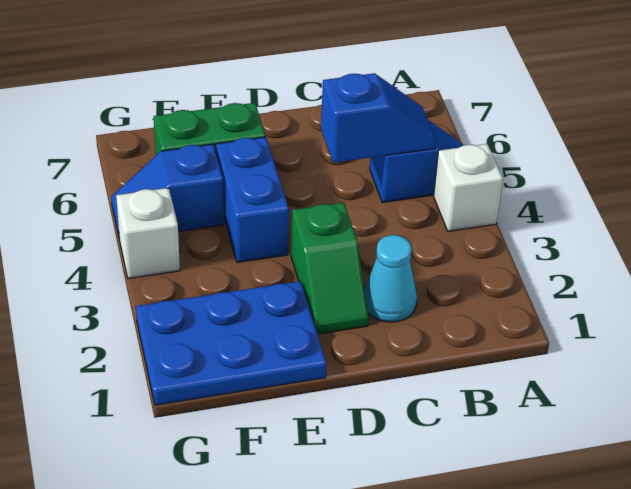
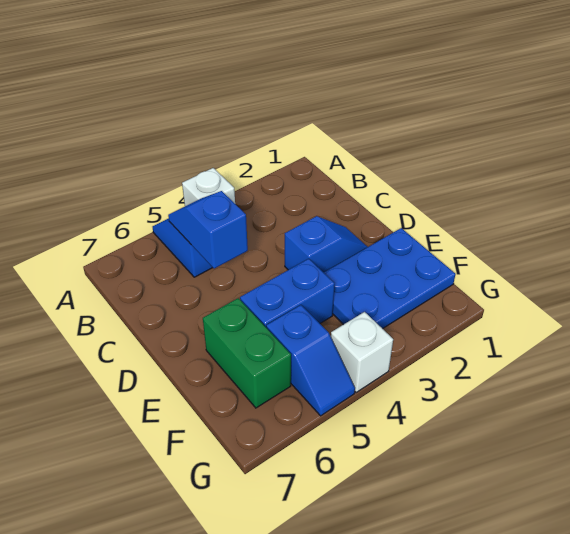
cyan cone C2 level 1 -> none
green slope D2:D3 level 1 top 3 -> blue slope D2:D3 level 1 top 3
blue plate E1:G2 level 1 -> blue plate E1:F3 level 1

